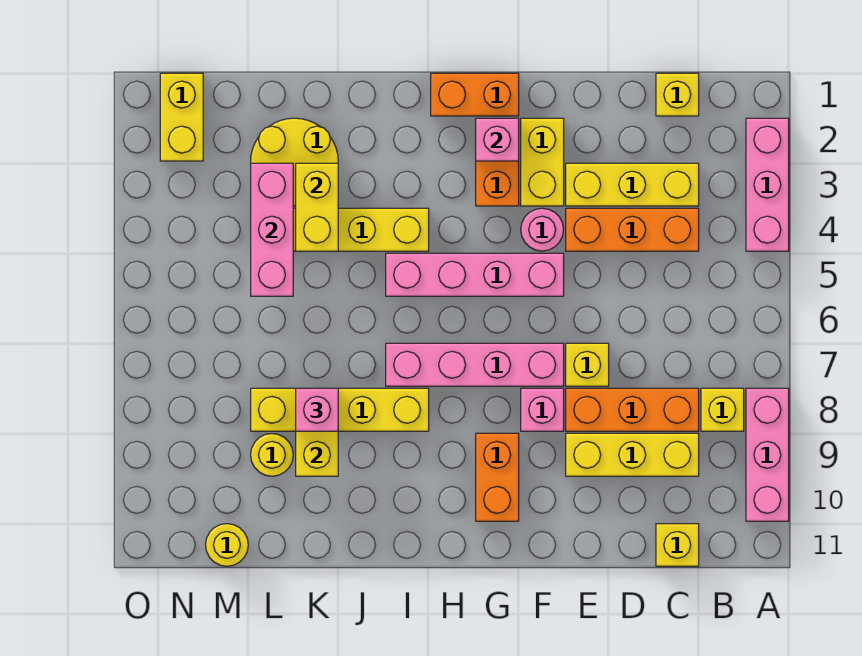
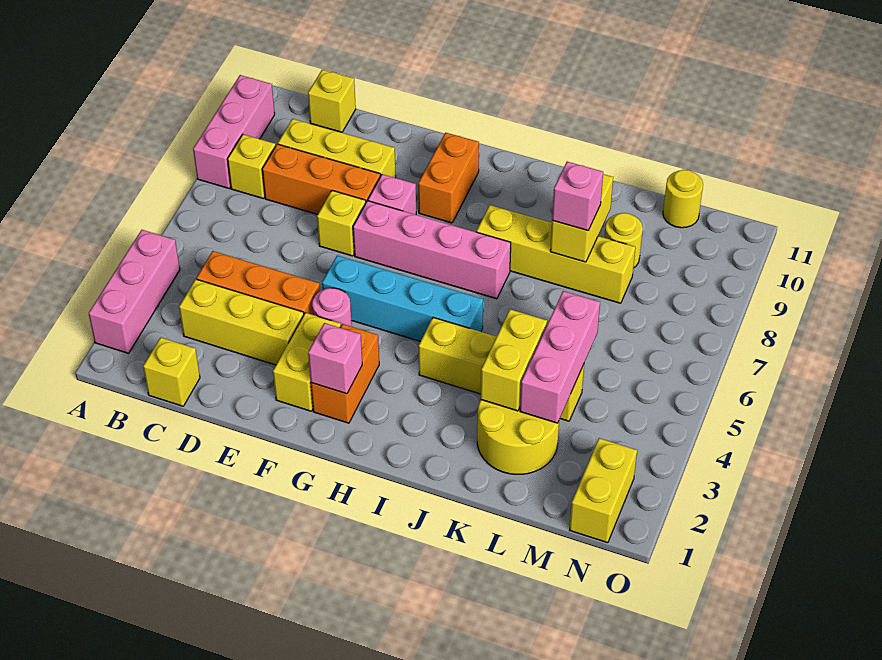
pink brick F5:I5 level 1 -> cyan brick F5:I5 level 1
orange brick G1:H1 level 1 -> none

